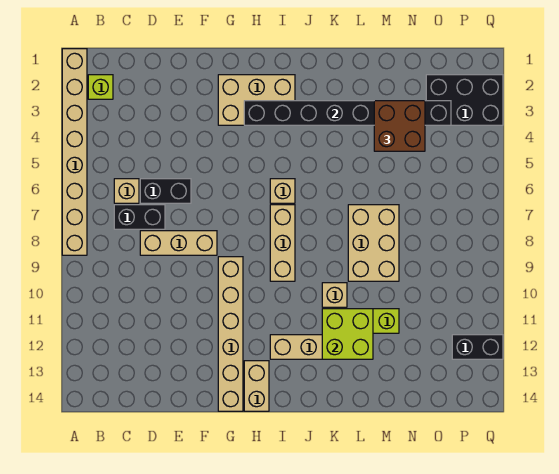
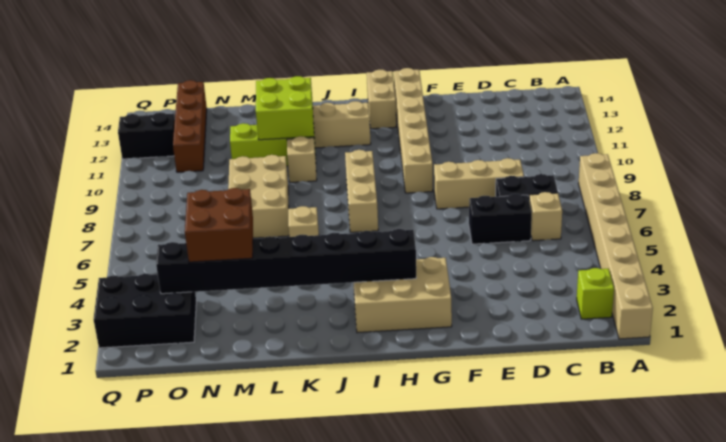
tan brick I6 level 1 -> tan brick K6 level 1
none -> brown brick O11:O14 level 1

